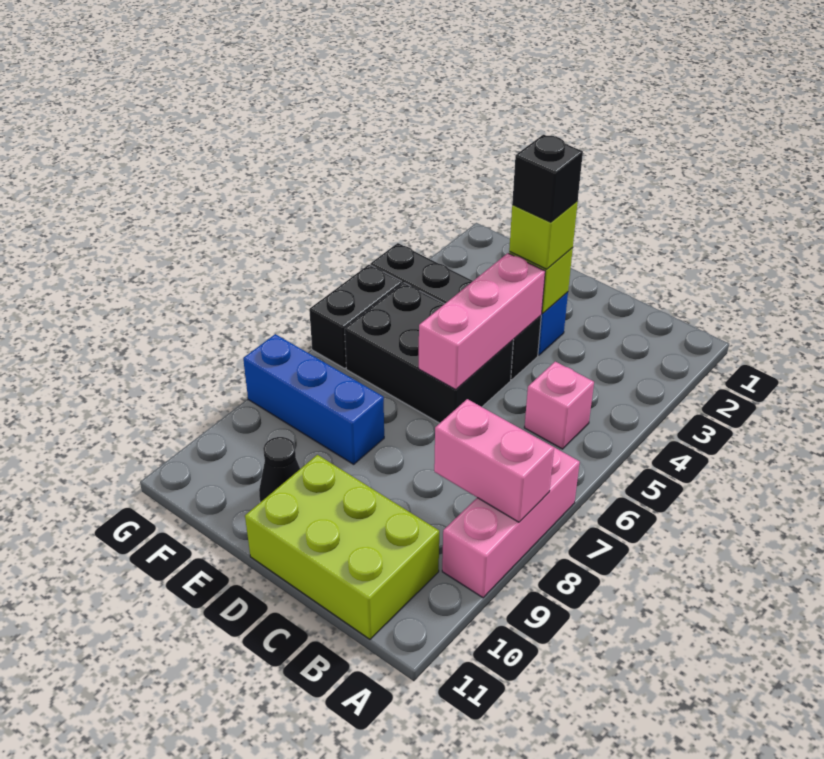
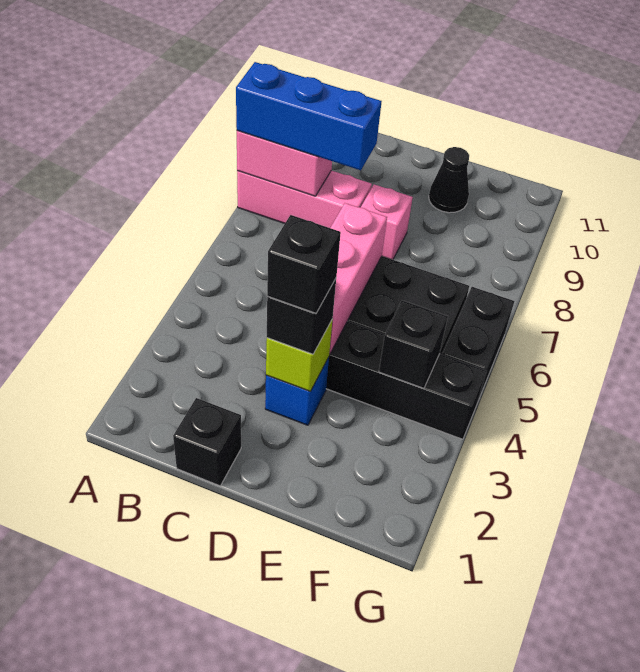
pink brick A7:A9 level 1 -> pink brick A8:C8 level 1
pink brick B5 level 1 -> pink brick D8 level 1
lime brick B10:D11 level 1 -> none
none -> black brick C1 level 1
lime brick D3 level 3 -> black brick D3 level 3
blue brick E8:G8 level 1 -> blue brick A8:C8 level 3
none -> black brick F4 level 2

